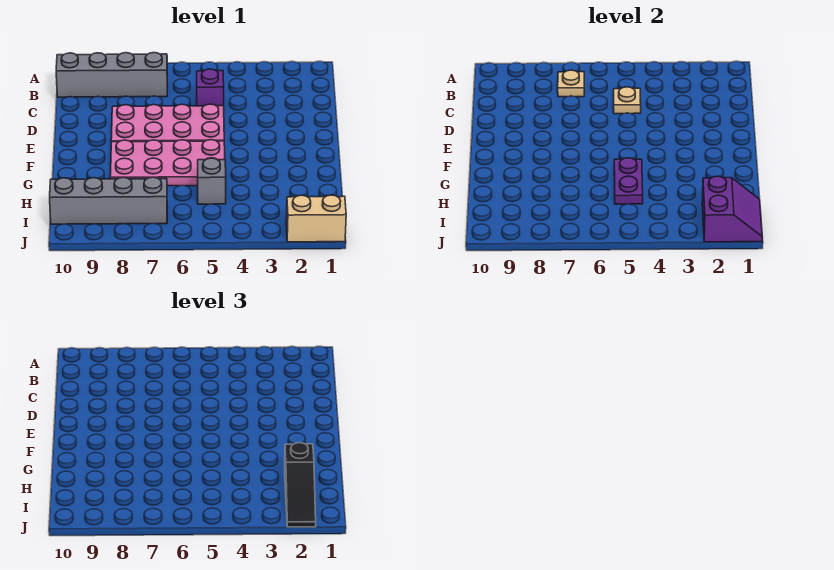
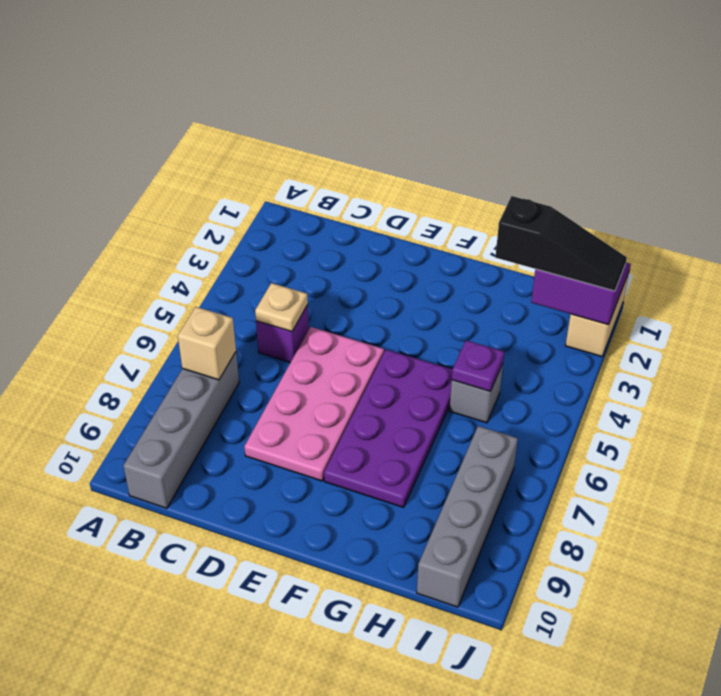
tan plate B7 level 2 -> tan brick B7 level 2
pink plate F5:G8 level 1 -> purple plate F5:G8 level 1
purple plate G5:H5 level 2 -> purple plate H5 level 2

